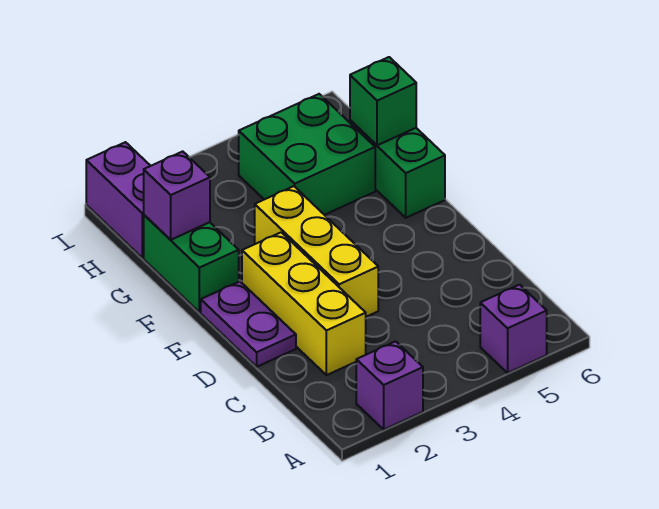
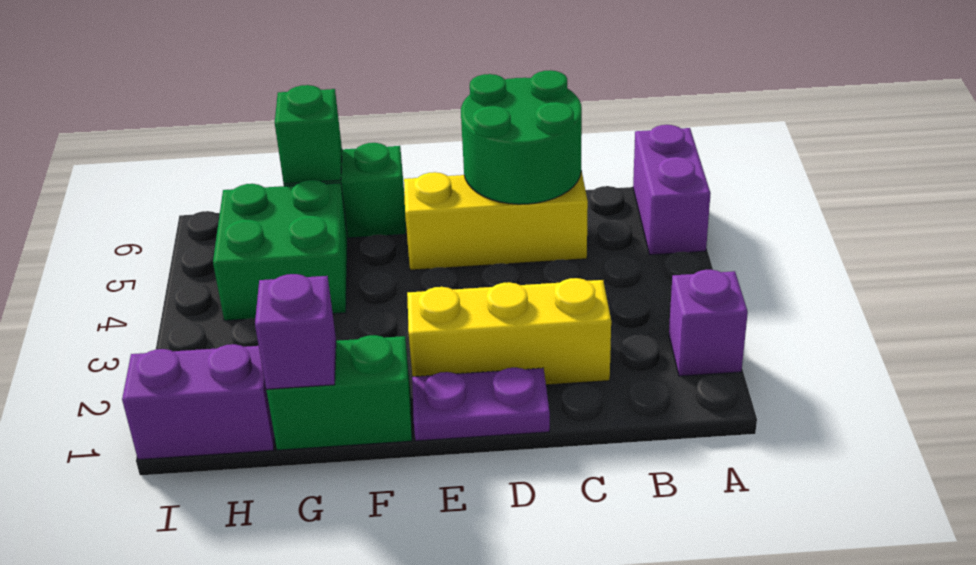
purple brick A5 level 1 -> purple brick A5:A6 level 1
none -> green round brick C5:D6 level 2
yellow brick D3:F3 level 1 -> yellow brick C5:E5 level 1

